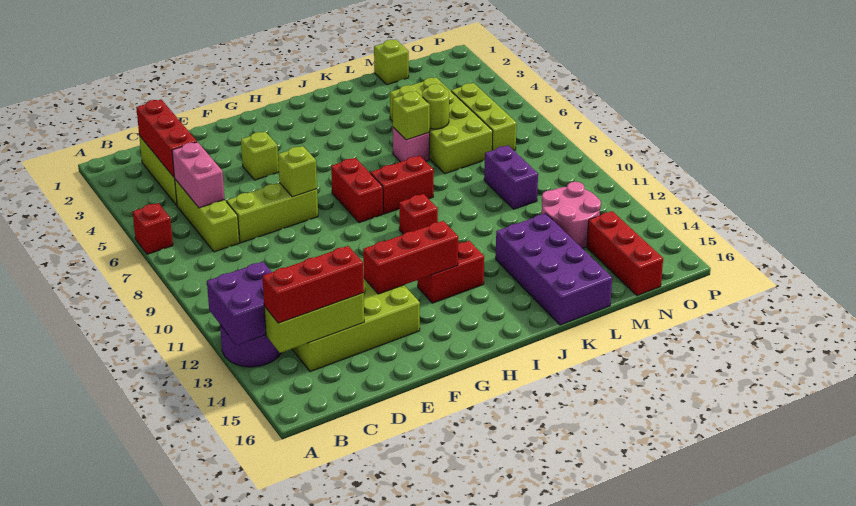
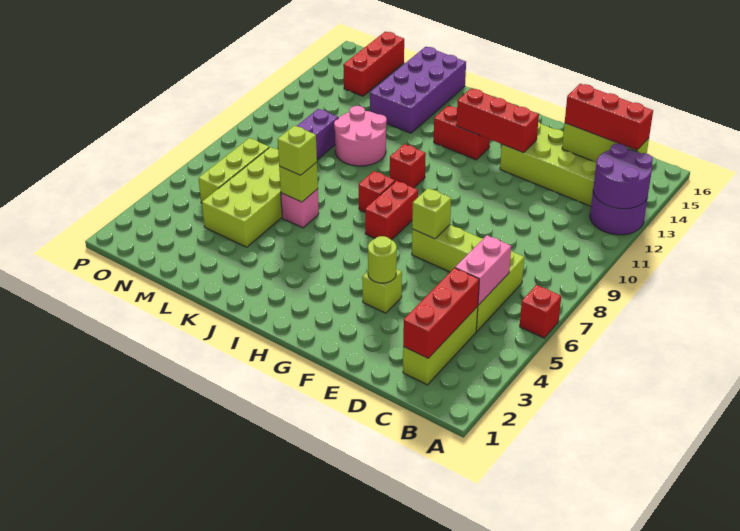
purple brick A12:B13 level 2 -> purple round brick A12:B13 level 2
red brick I8:J8 level 1 -> red brick I8 level 1
lime round brick L6 level 2 -> lime round brick F4 level 2
lime brick M1 level 1 -> lime brick K6 level 3
pink round brick M12:N13 level 1 -> pink round brick K10:L11 level 1

